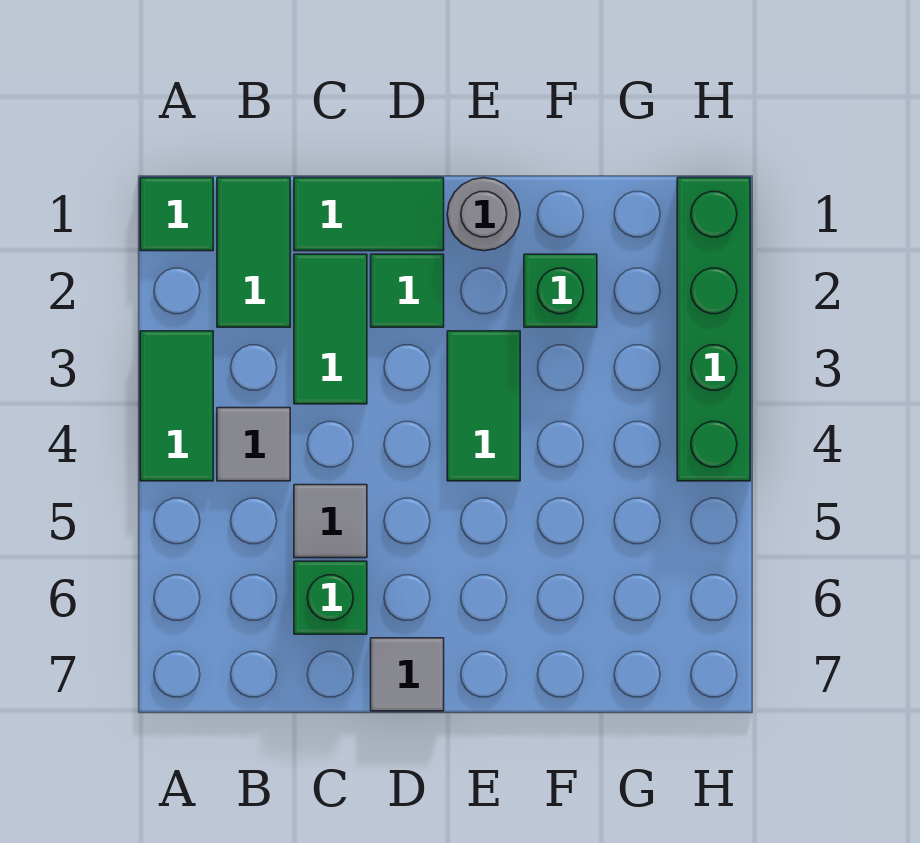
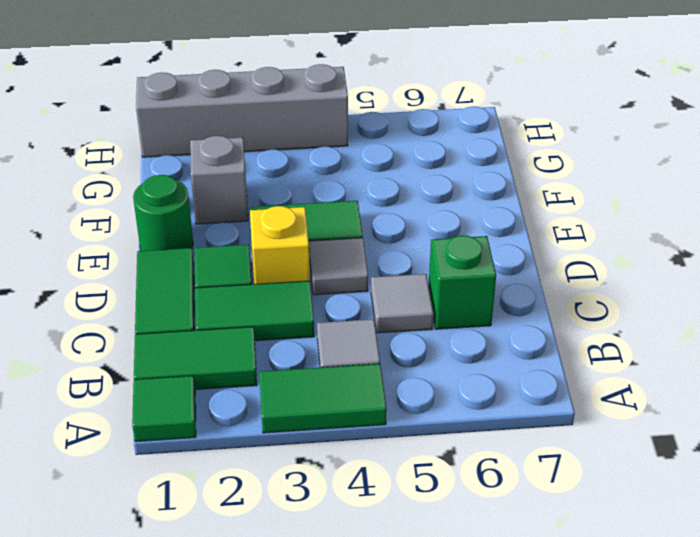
none -> yellow brick D3 level 1
grey tile D7 level 1 -> grey tile D4 level 1
grey round brick E1 level 1 -> green round brick E1 level 1
green brick F2 level 1 -> grey brick F2 level 1
green brick H1:H4 level 1 -> grey brick H1:H4 level 1

